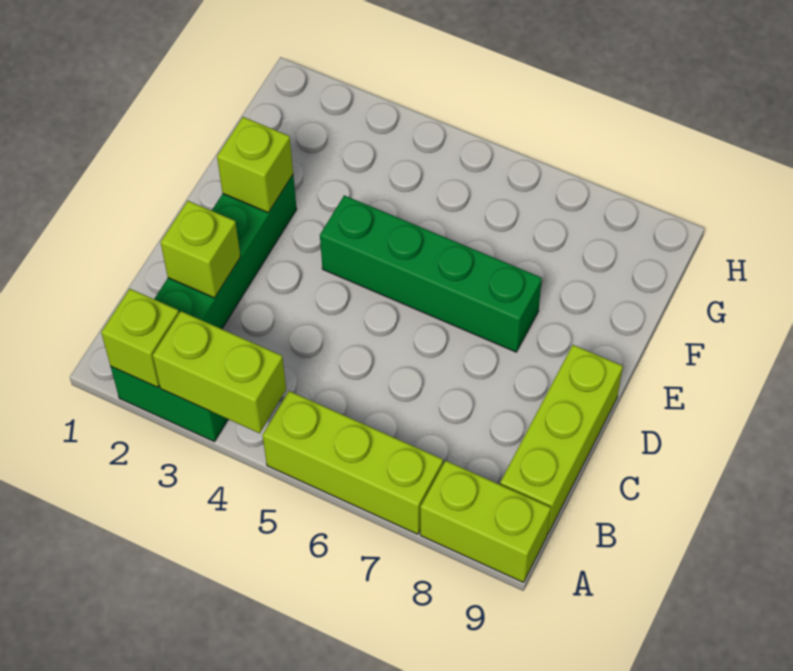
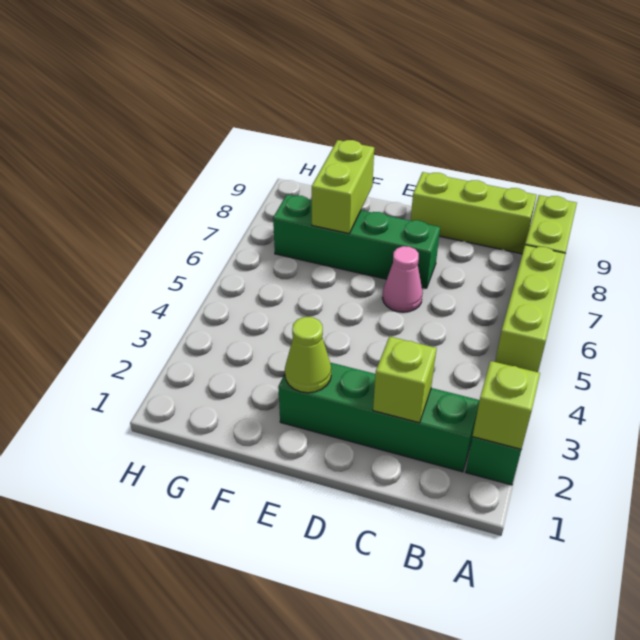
lime brick A3:A4 level 2 -> lime brick F7:F8 level 2
none -> pink cone D6 level 1
lime brick E2 level 2 -> lime cone E2 level 2
green brick E4:E7 level 1 -> green brick D7:G7 level 1

